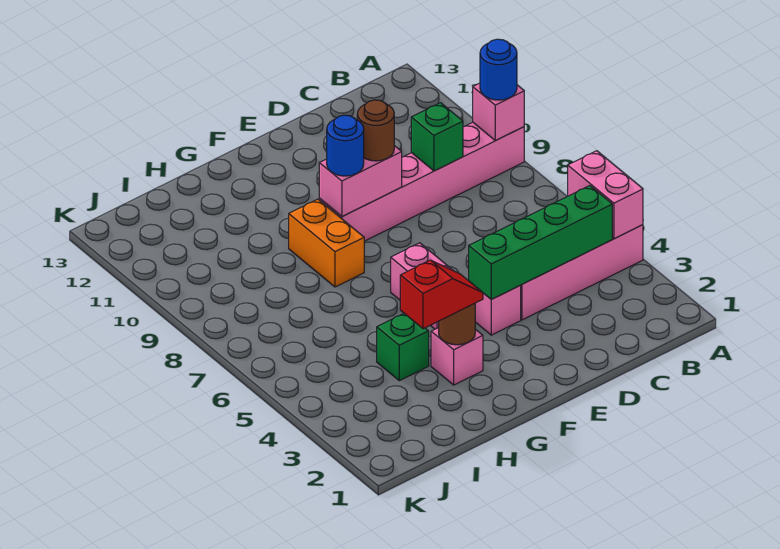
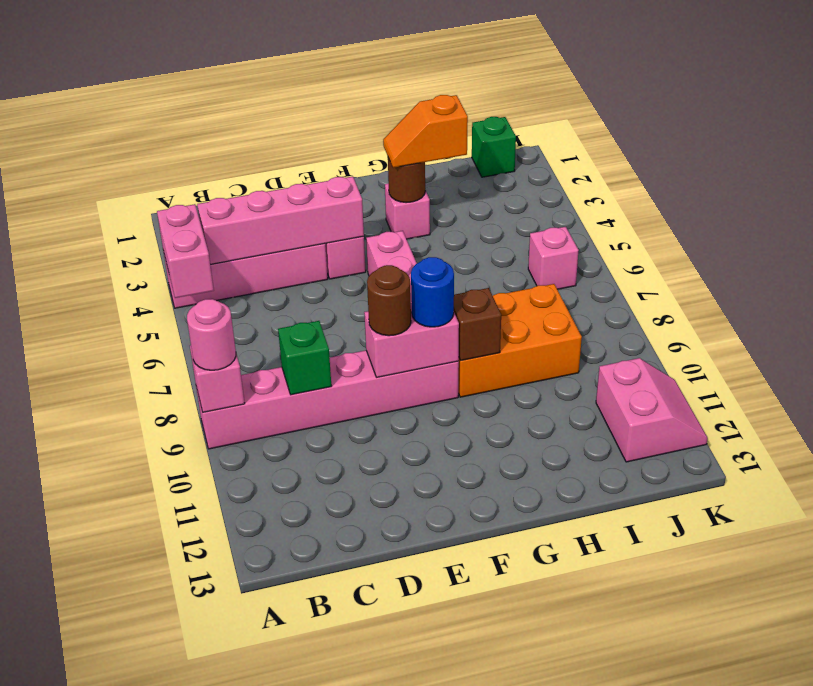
blue round brick A9 level 3 -> pink round brick A9 level 3
green brick B4:E4 level 2 -> pink brick B4:E4 level 2
red slope G3:H3 level 3 top H -> orange slope G3:H3 level 3 top H
orange brick G8:G9 level 1 -> orange brick G8:I9 level 1
none -> brown brick G9 level 2
green brick H4 level 1 -> green brick J1 level 1
none -> pink brick J6 level 1
none -> pink slope J11:K12 level 1 top J

